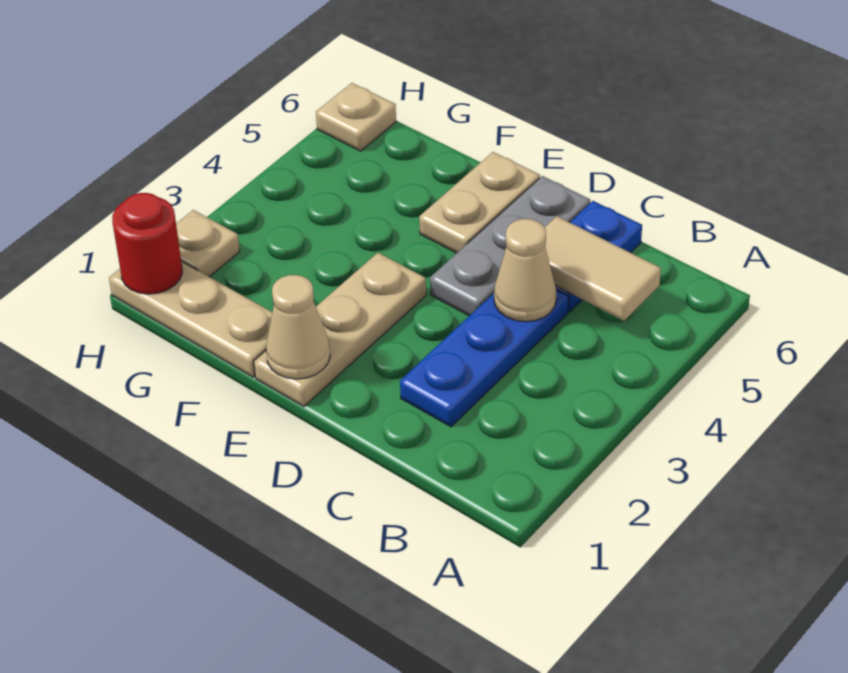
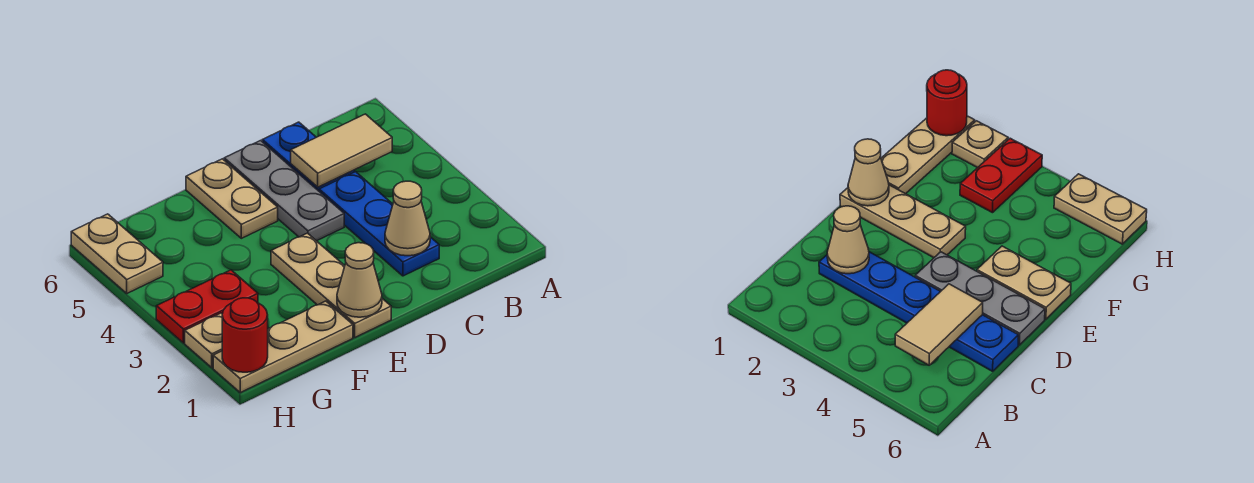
tan cone C4 level 2 -> tan cone C2 level 2
none -> red plate G3:H3 level 1
tan plate H6 level 1 -> tan plate H5:H6 level 1

